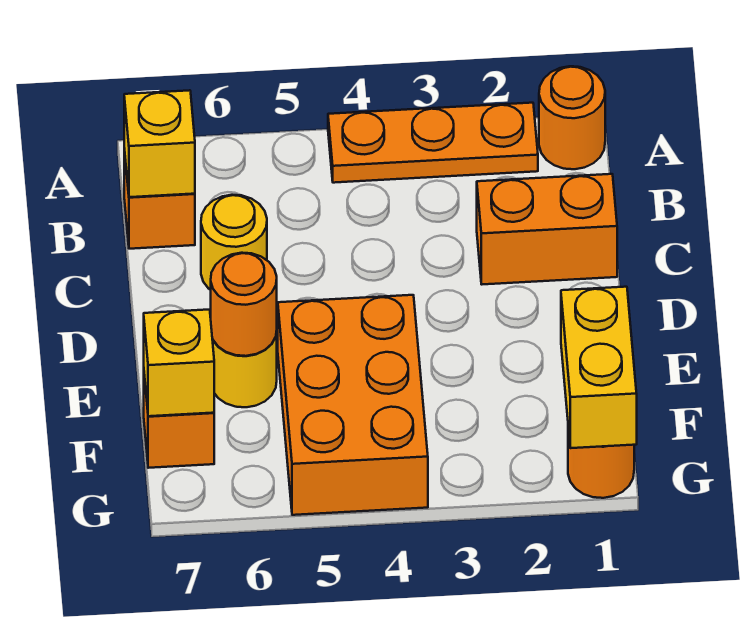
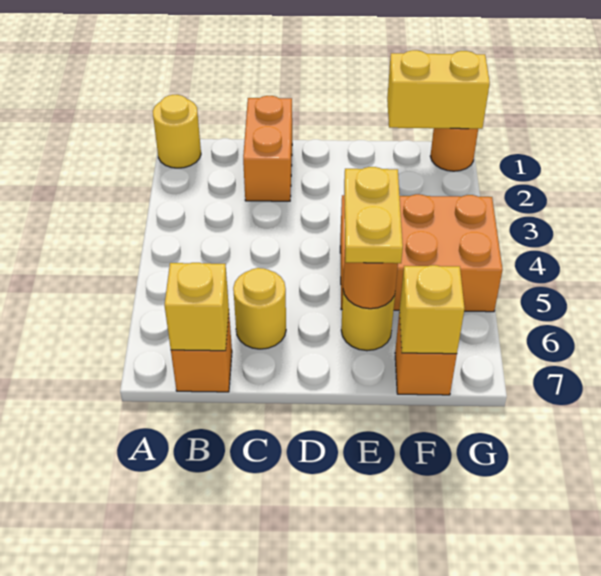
orange round brick A1 level 1 -> yellow round brick A1 level 1
orange plate A2:A4 level 1 -> none
none -> yellow plate E5:E6 level 3

